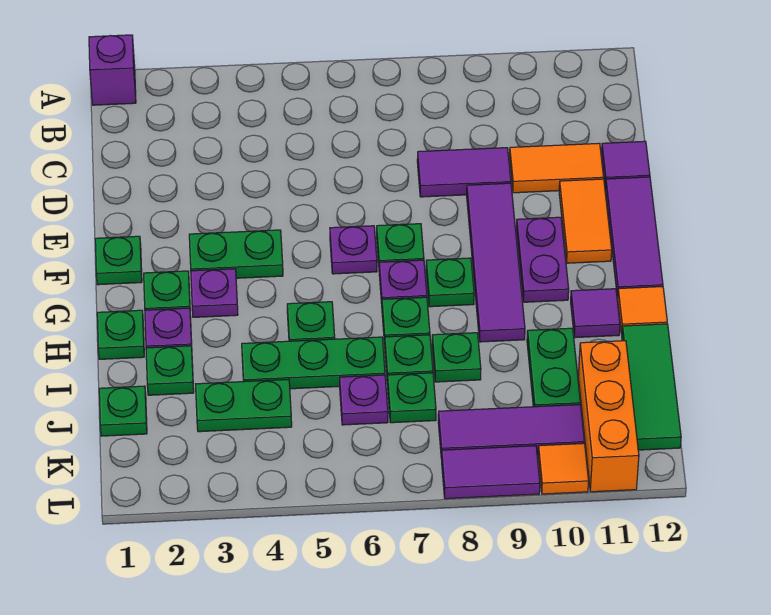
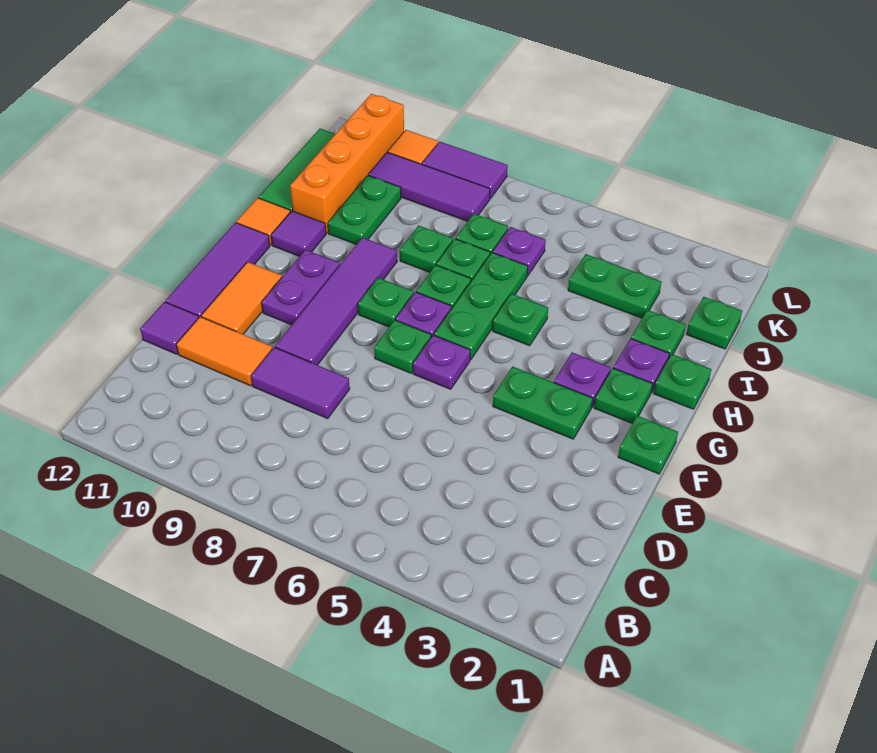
purple brick A1 level 1 -> none
green plate I4:I6 level 1 -> green plate G6:I6 level 1
orange brick J11:L11 level 1 -> orange brick I11:L11 level 1

